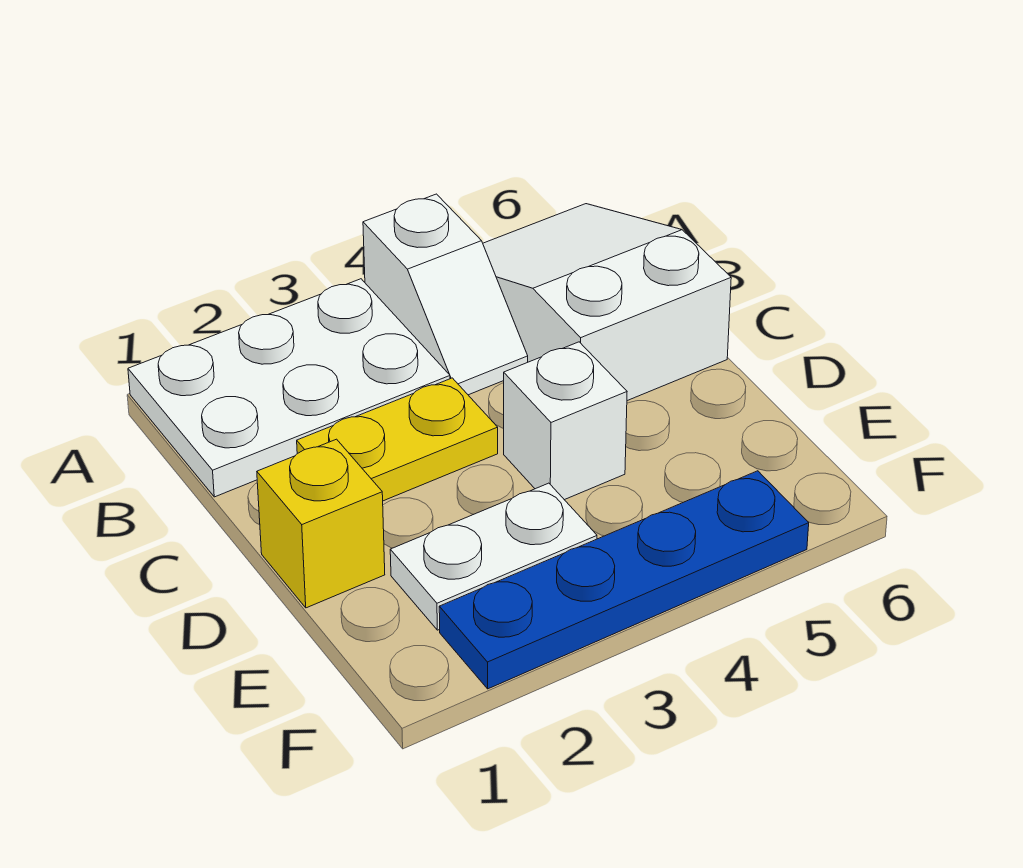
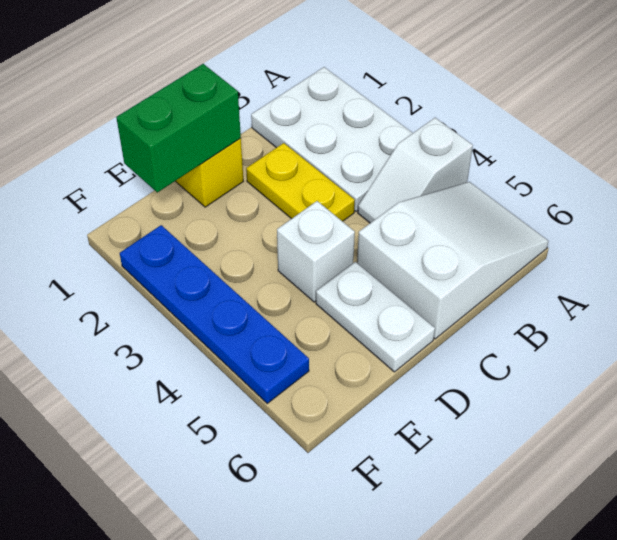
none -> green brick D1:E1 level 2
white plate E2:E3 level 1 -> white plate D5:D6 level 1

